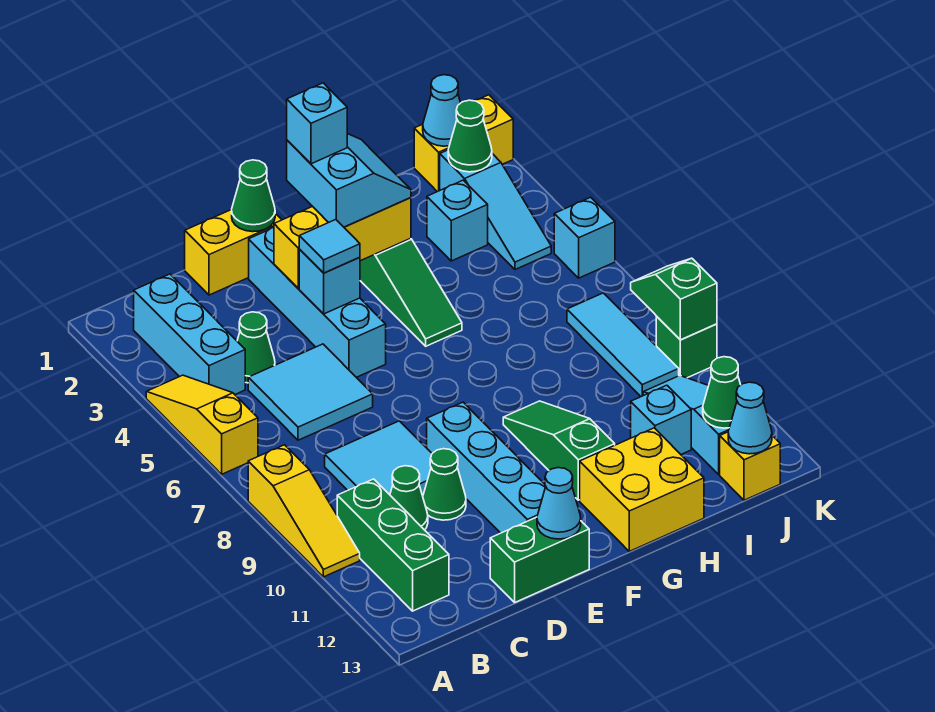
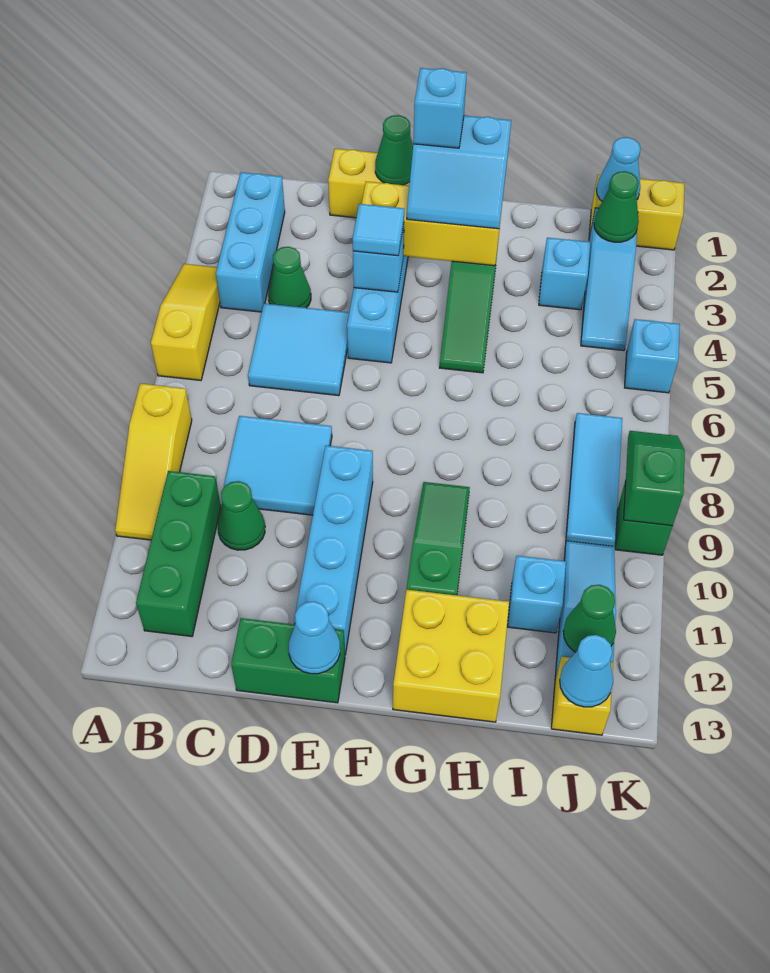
green cone D10 level 1 -> none
cyan slope F2:G3 level 3 top F -> cyan slope F2:G3 level 3 top 2

